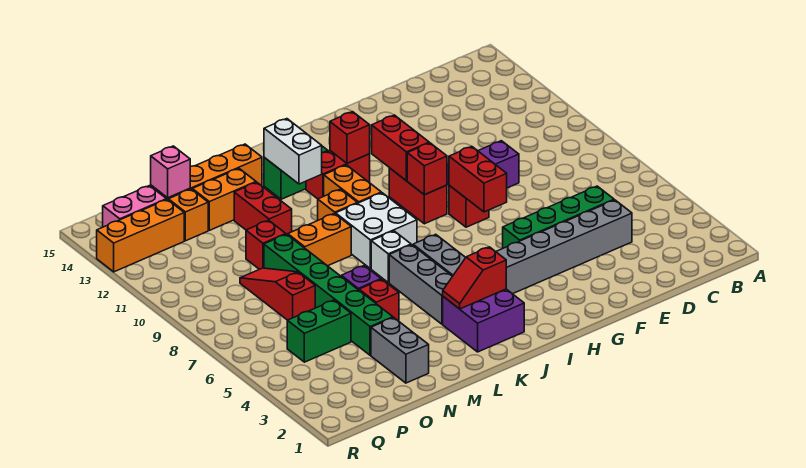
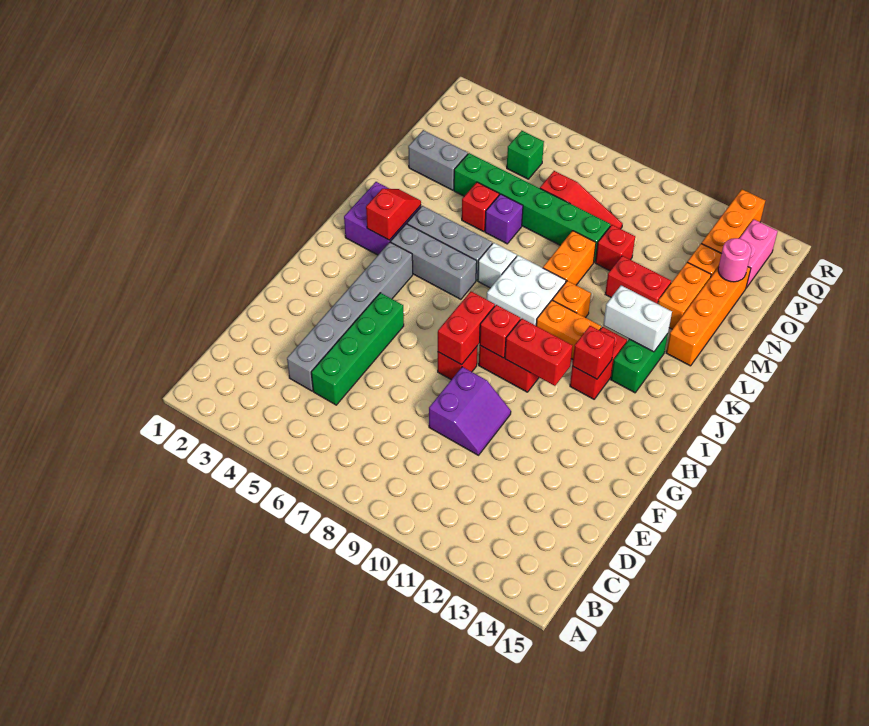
red brick G7:G8 level 2 -> red brick G8:H8 level 2
green brick O5:P5 level 1 -> green brick P5 level 1
pink brick O14 level 2 -> pink round brick O14 level 2

